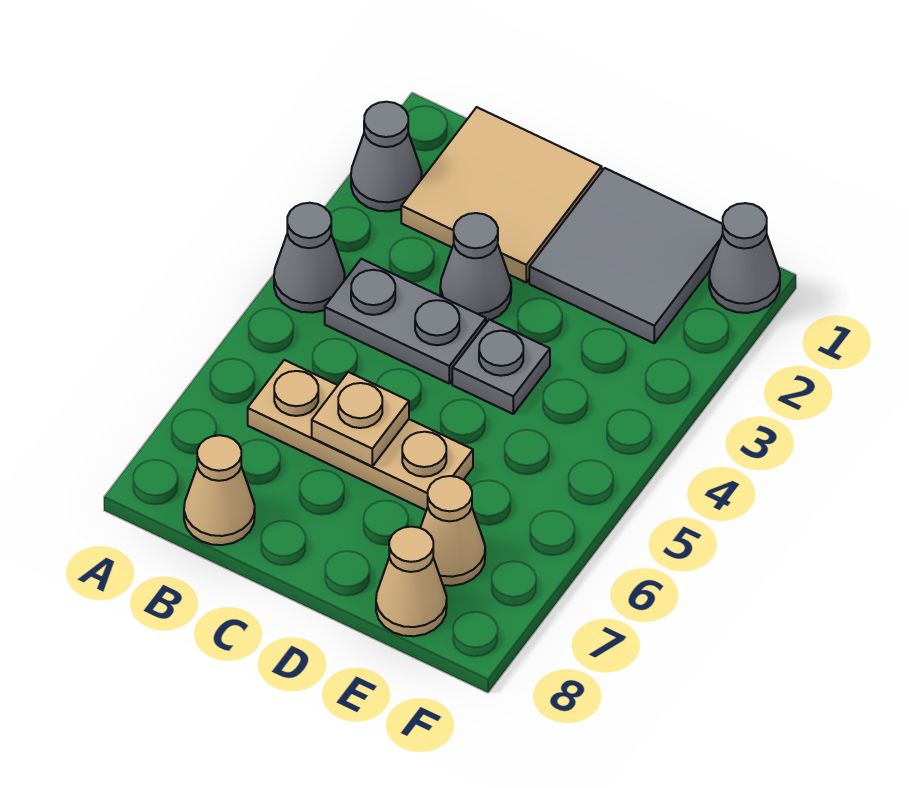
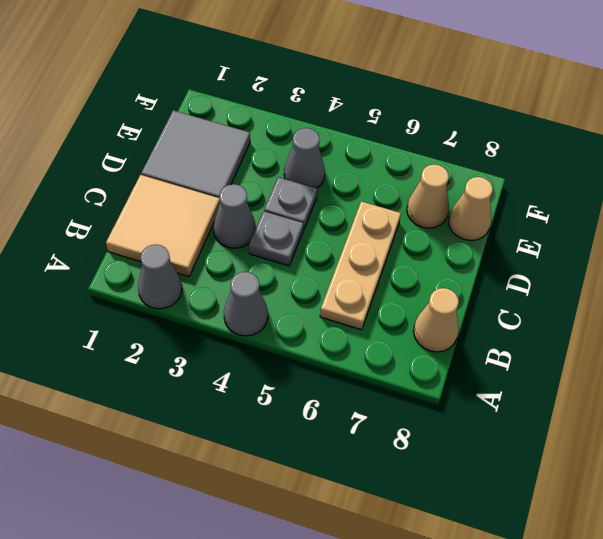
grey plate B4:C4 level 1 -> grey plate C4 level 1
tan plate C6 level 2 -> none
grey cone F1 level 1 -> grey cone E4 level 1

